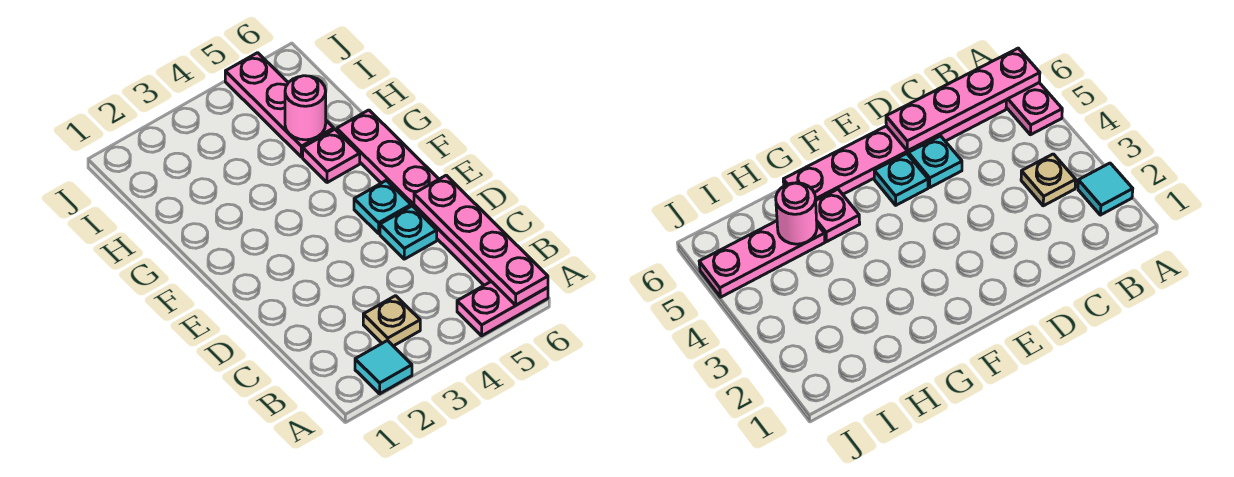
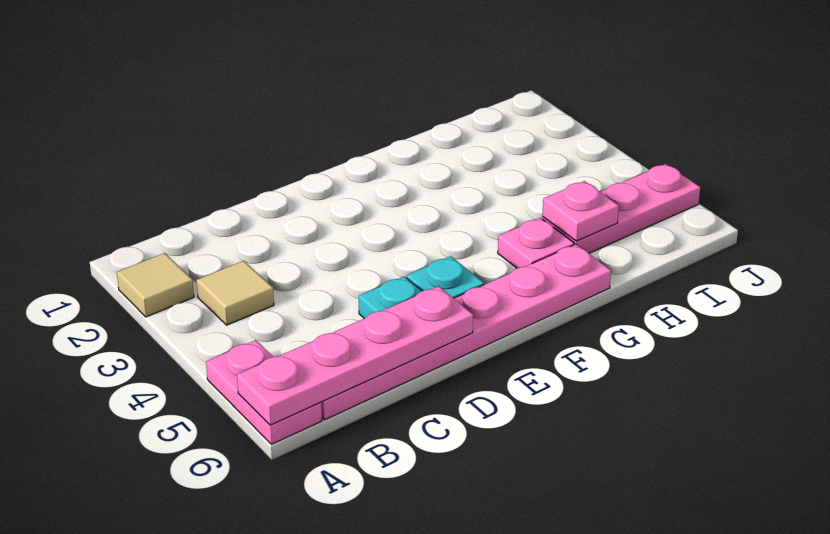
cyan tile A2 level 1 -> tan tile A2 level 1
tan plate B3 level 1 -> tan tile B3 level 1
pink round brick H5 level 2 -> pink plate H5 level 2

